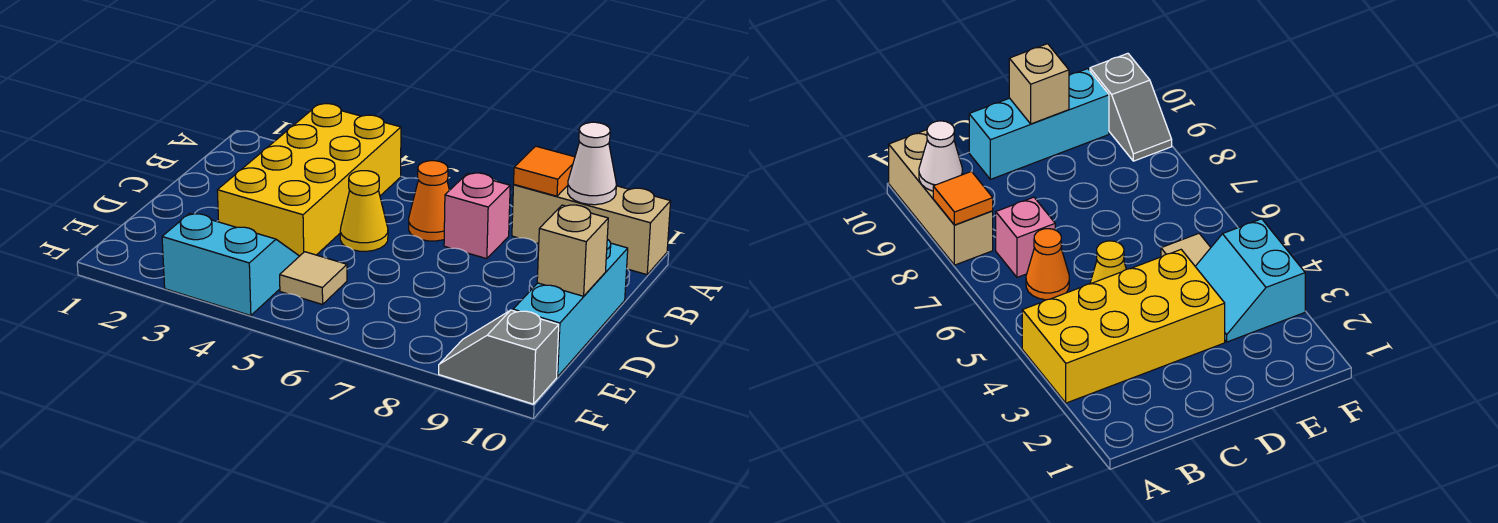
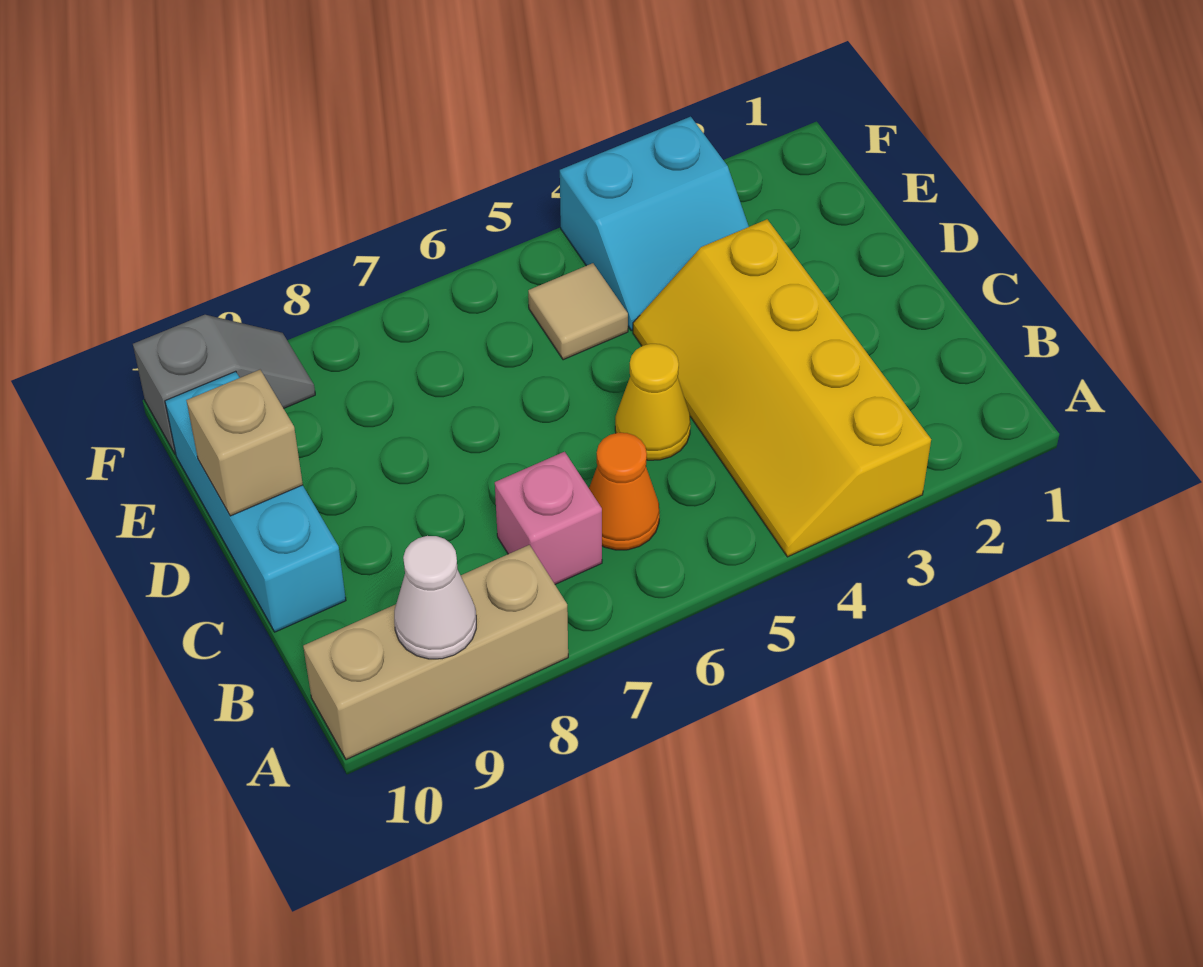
yellow brick A3:D4 level 1 -> yellow slope A3:D4 level 1 top 3
orange tile A8 level 2 -> none

